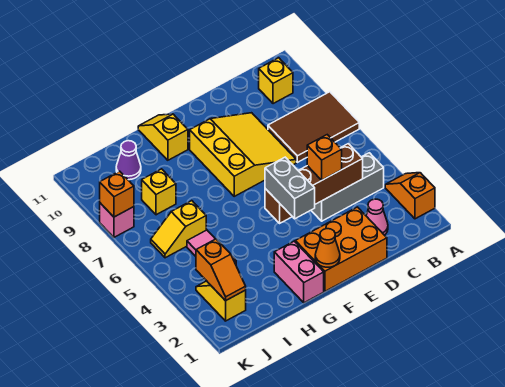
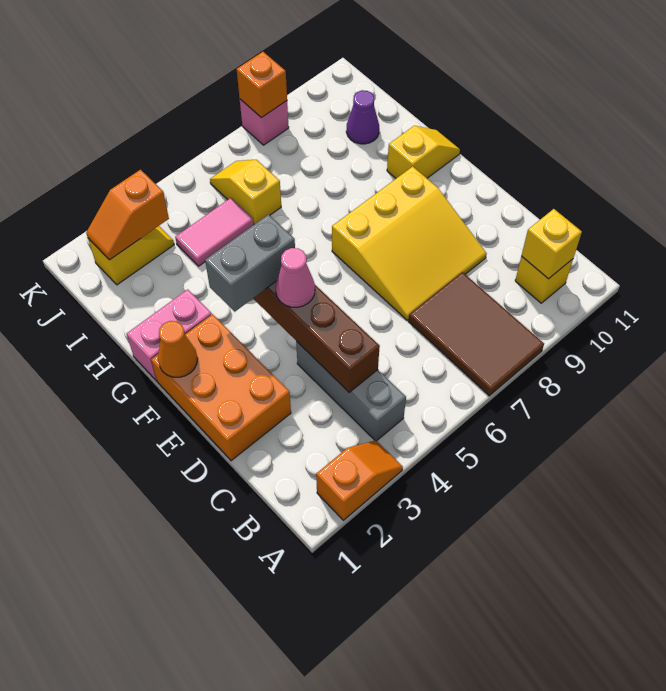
pink cone C2 level 1 -> pink cone E4 level 3
orange brick D4 level 3 -> none
yellow brick I8 level 1 -> yellow brick B10 level 2

